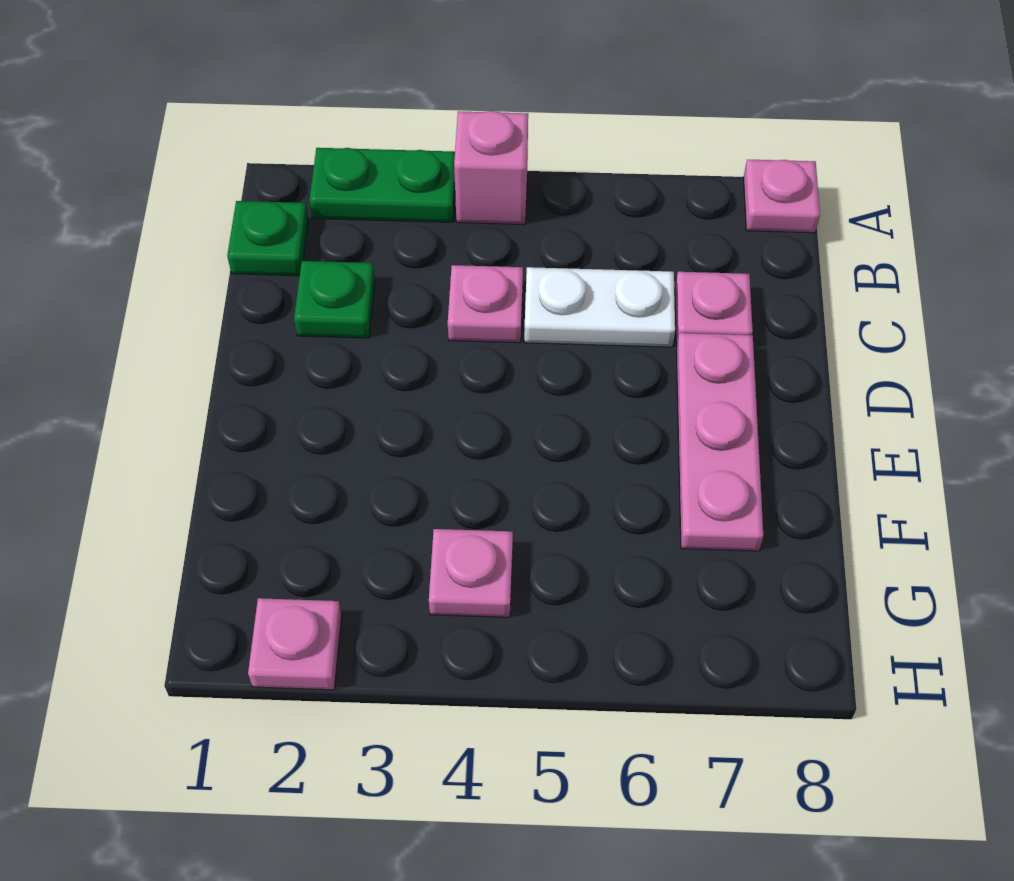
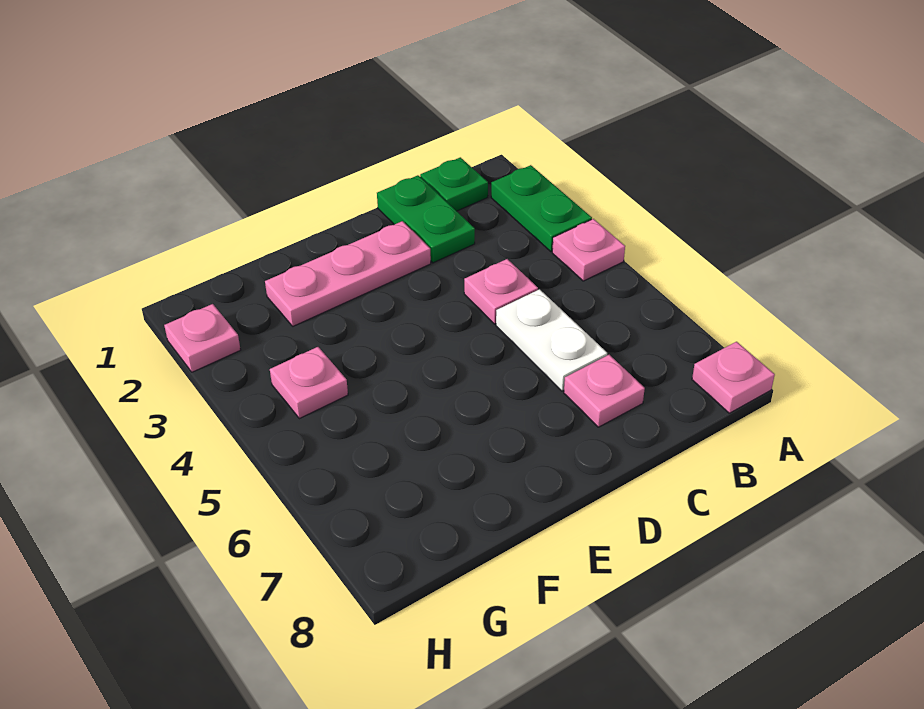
pink brick A4 level 1 -> pink plate A4 level 1
green plate C2 level 1 -> green plate C1:C2 level 1
pink plate D7:F7 level 1 -> pink plate D2:F2 level 1

